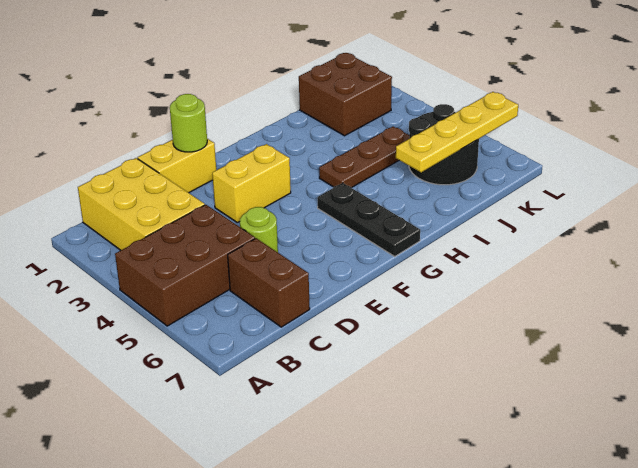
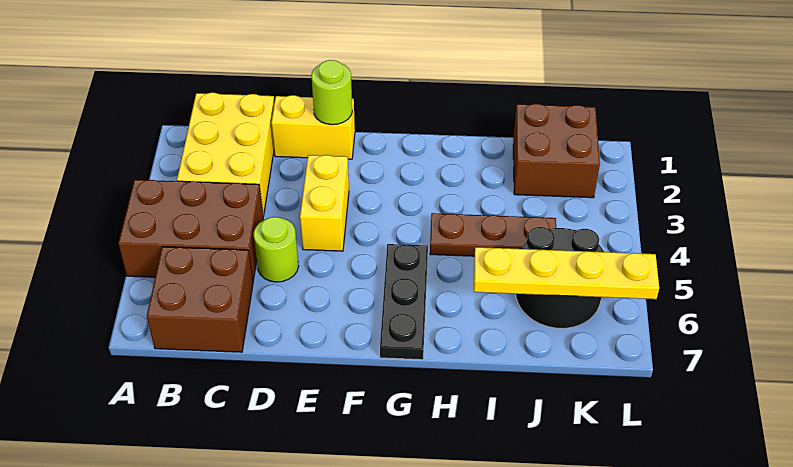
brown brick C6:C7 level 1 -> brown brick B6:C7 level 1
yellow brick E3:F3 level 1 -> yellow brick E3:E4 level 1

